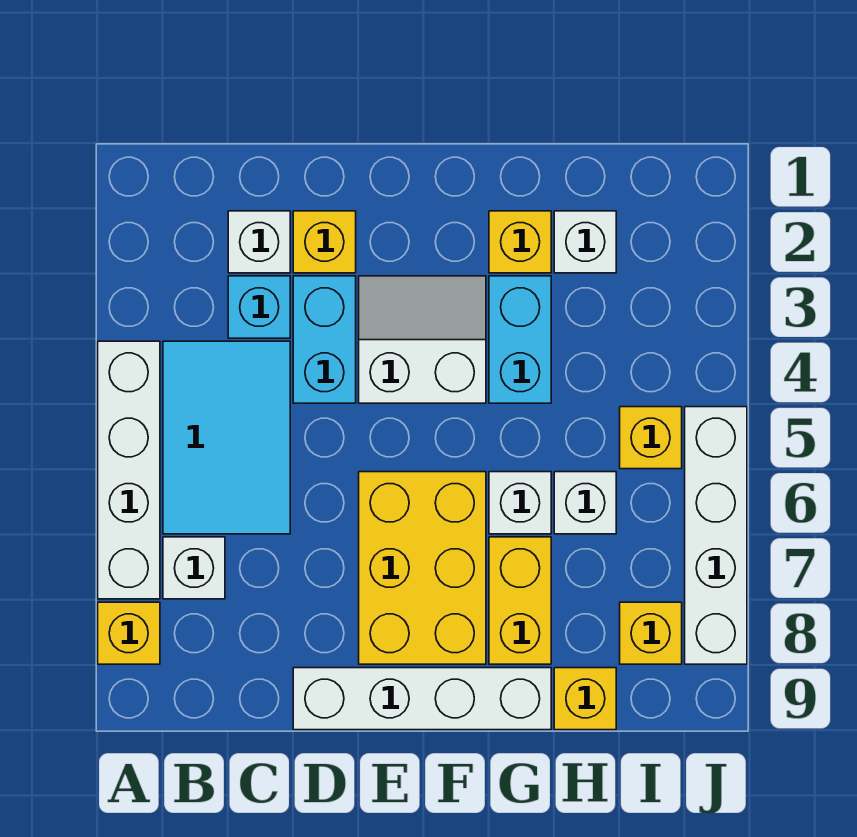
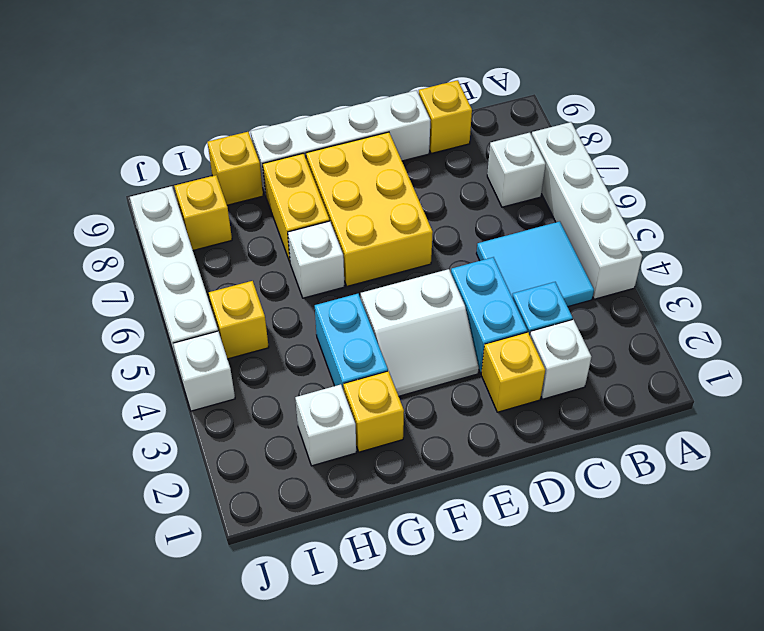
yellow brick A8 level 1 -> yellow brick C9 level 1
cyan tile B4:C6 level 1 -> cyan tile B4:C5 level 1
white brick H6 level 1 -> white brick J4 level 1

